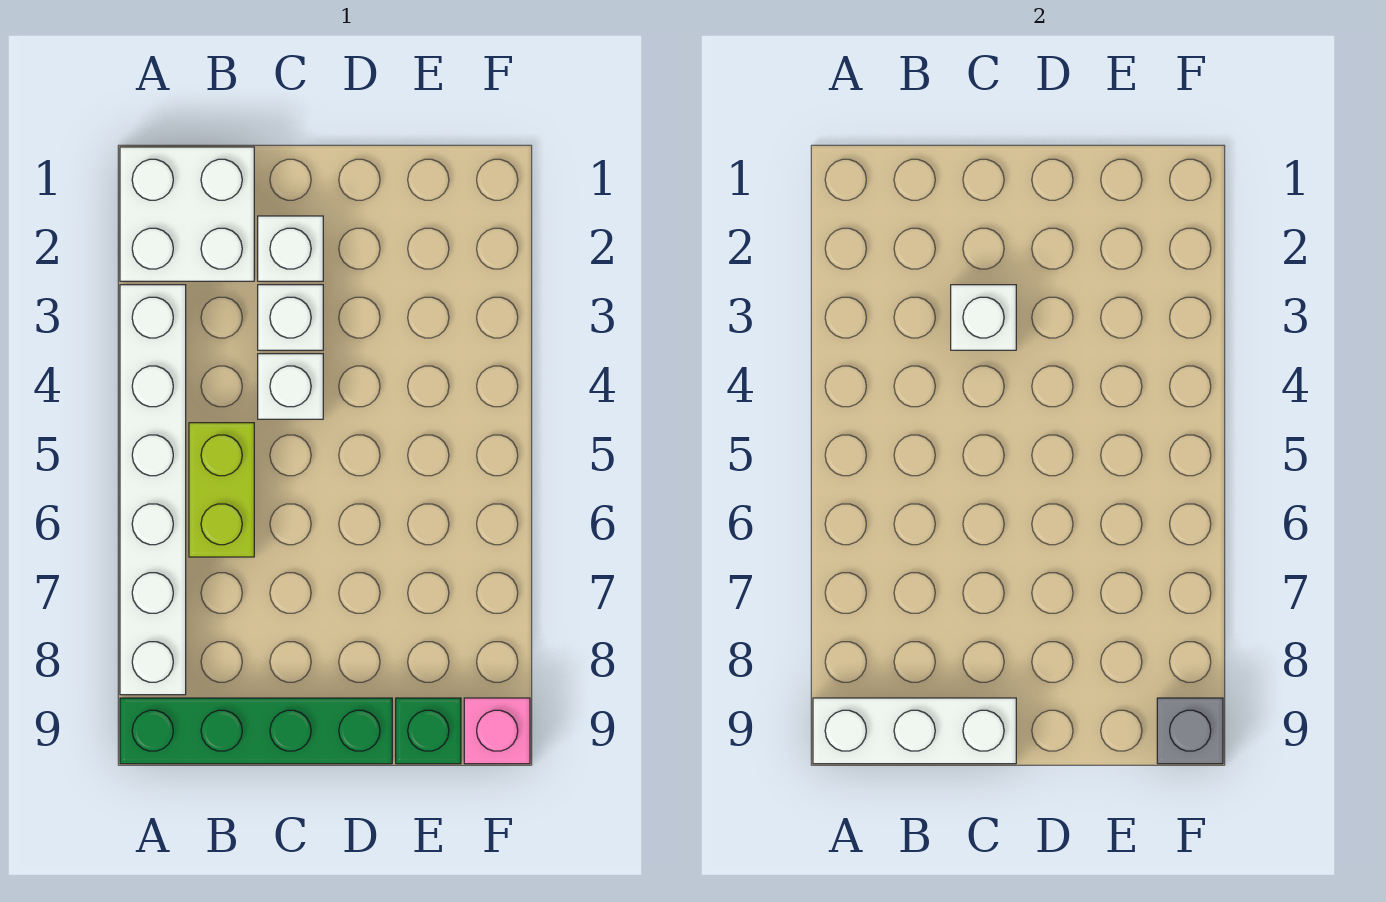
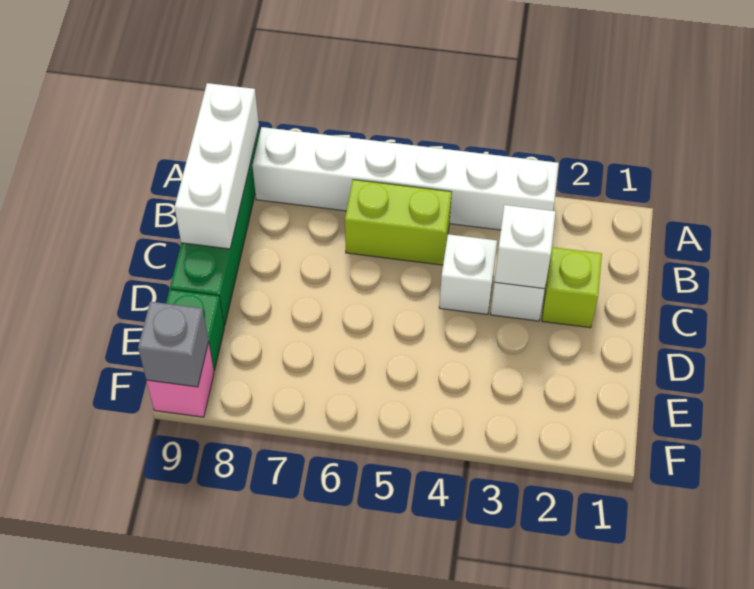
white brick A1:B2 level 1 -> none
white brick C2 level 1 -> lime brick C2 level 1

